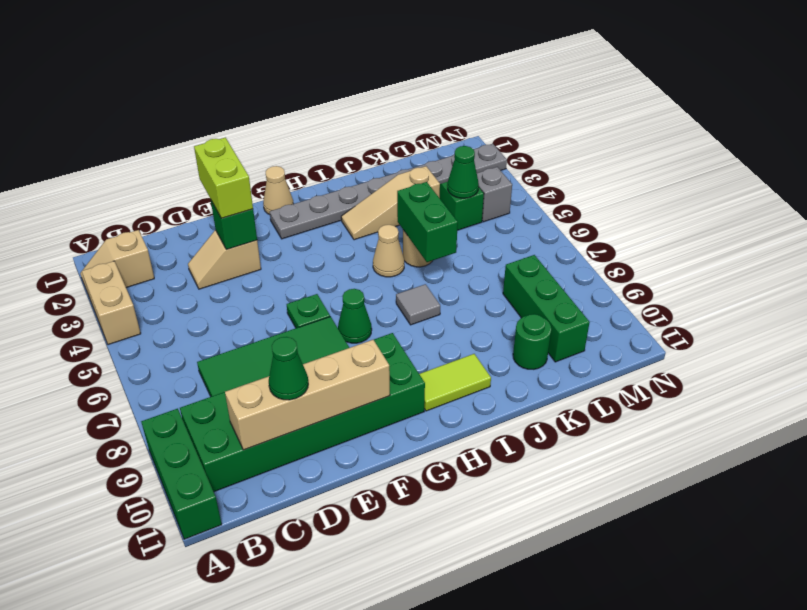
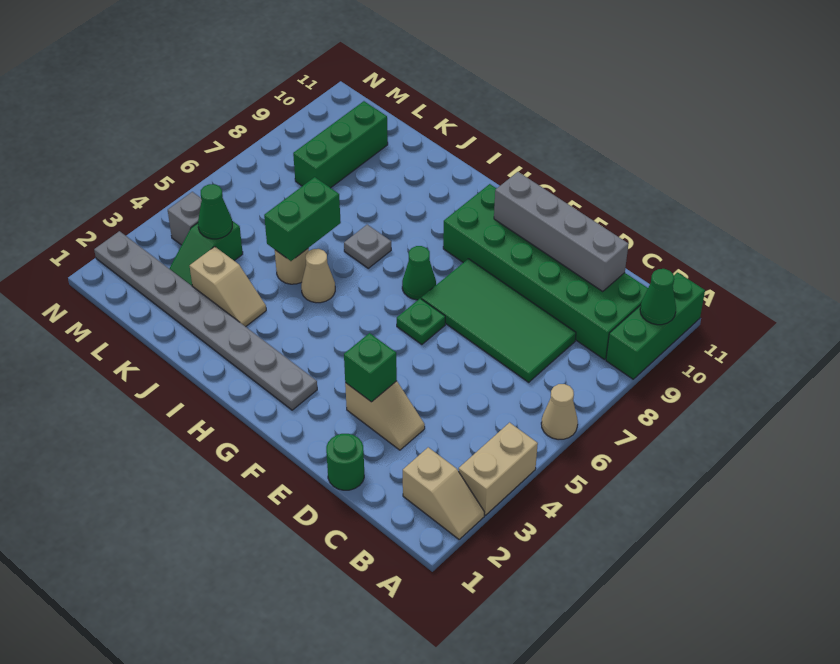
tan brick C10:F10 level 2 -> grey brick C10:F10 level 2
green cone D10 level 3 -> green cone A10 level 2
lime brick E2:E3 level 3 -> none
tan cone G1 level 1 -> tan cone A6 level 1
lime tile H10:I10 level 1 -> none
tan slope I3:K3 level 1 top K -> tan slope J3:K3 level 1 top K
grey tile I7 level 1 -> grey plate I7 level 1
green round brick K10 level 1 -> green round brick D1 level 1

